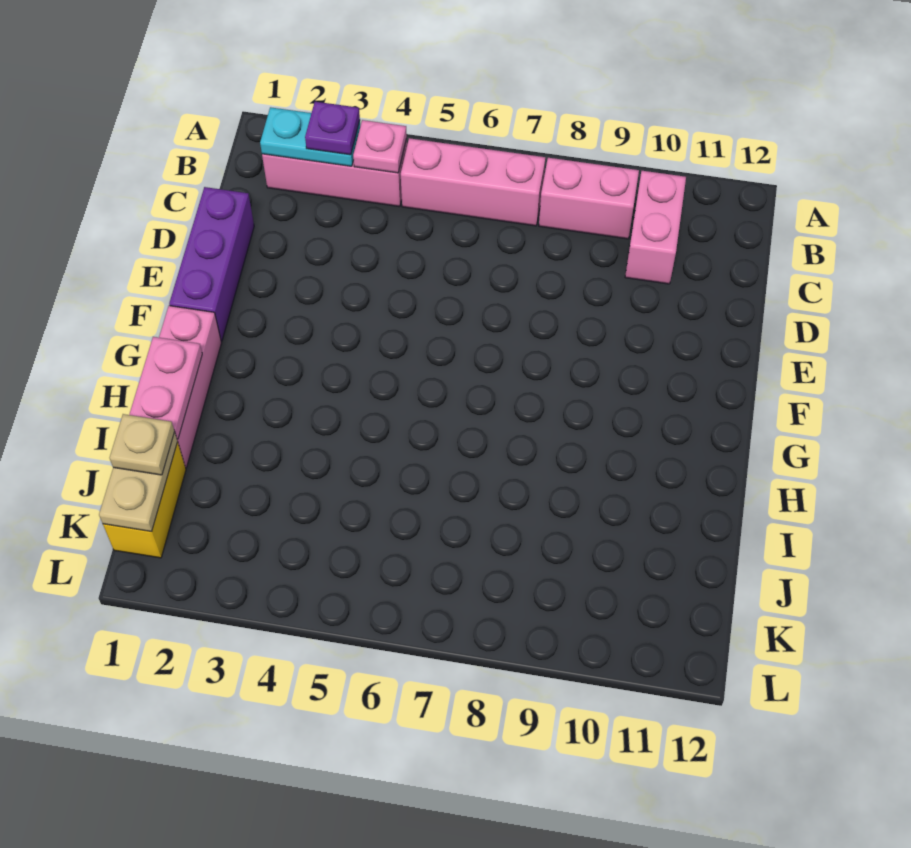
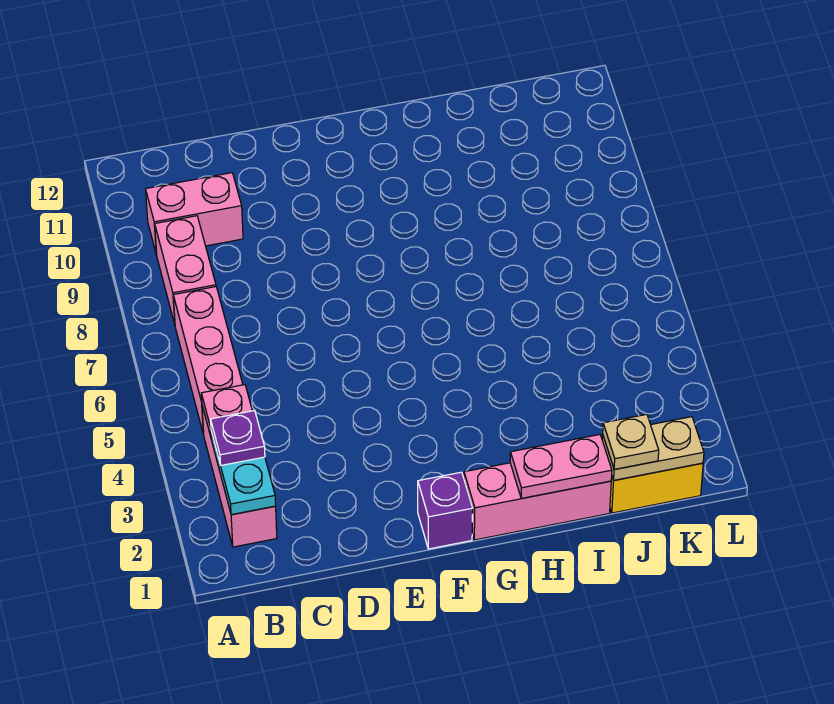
purple brick D1:F1 level 1 -> purple brick F1 level 1

